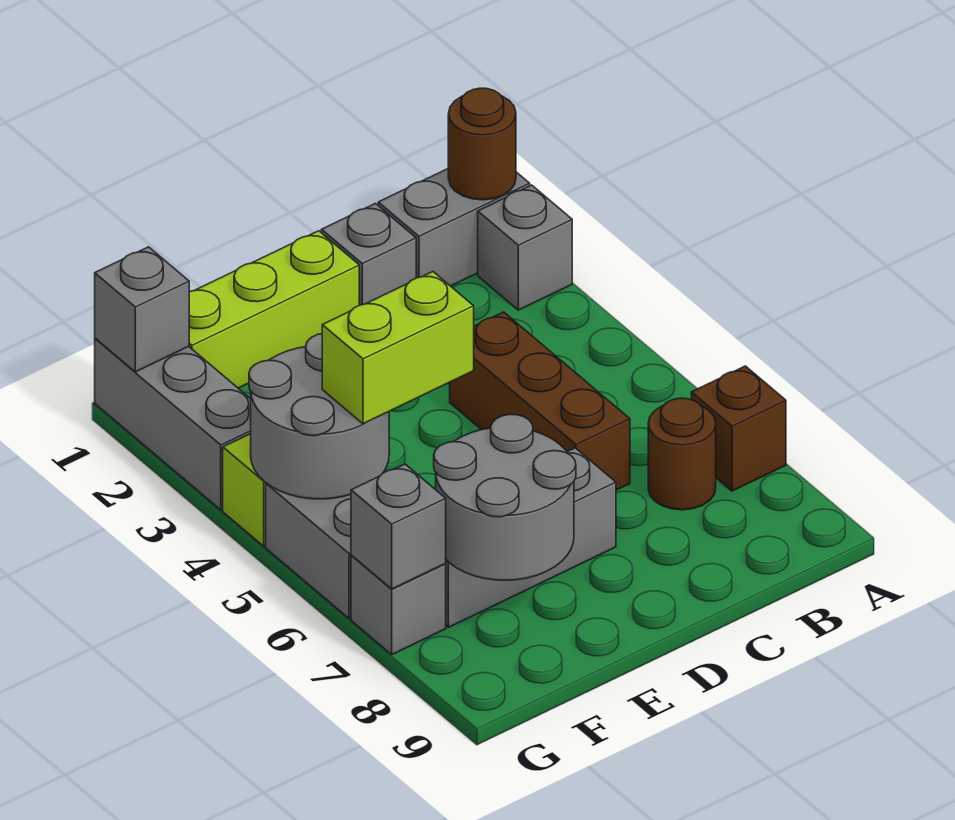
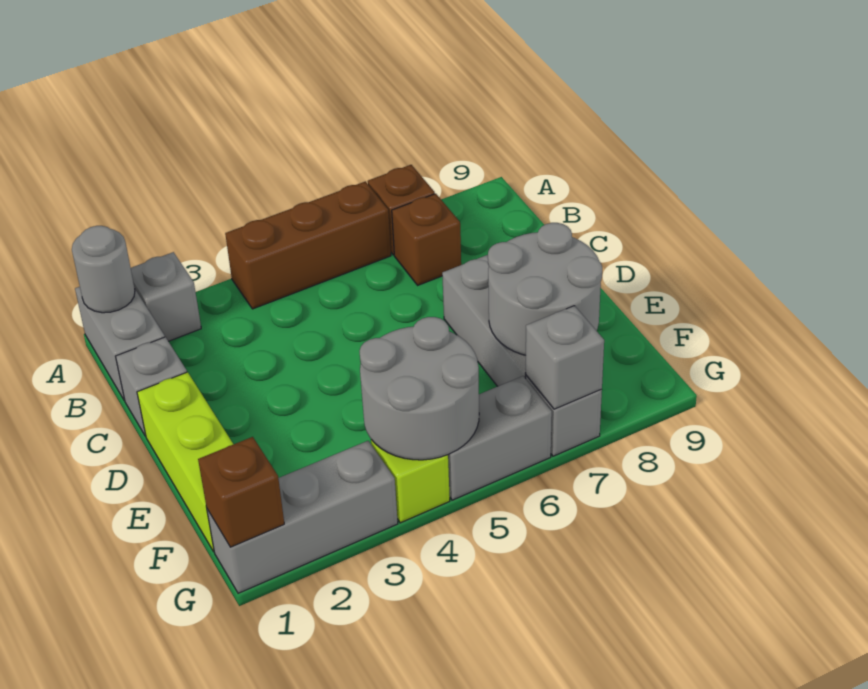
brown round brick A1 level 2 -> grey round brick A1 level 2
brown round brick B7 level 1 -> brown brick B7 level 1
brown brick C4:C6 level 1 -> brown brick A4:A6 level 1
lime brick E5:F5 level 3 -> none
grey brick G1 level 2 -> brown brick G1 level 2

